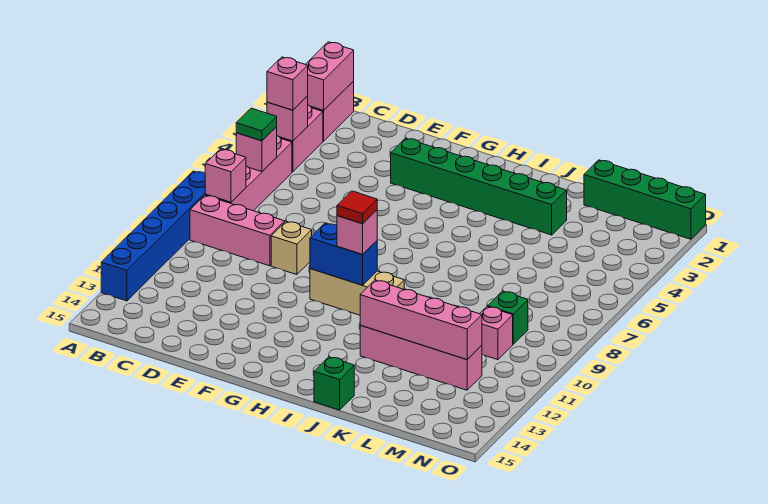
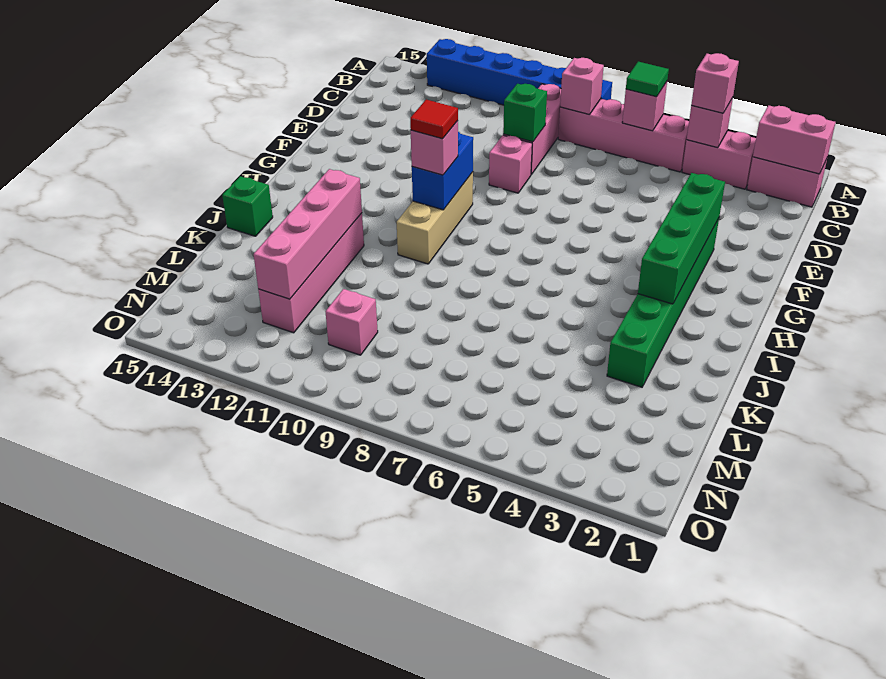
tan brick E9 level 1 -> pink brick E9 level 1
green brick L1:O1 level 1 -> green brick F3:I3 level 2
green brick M9 level 1 -> green brick D9 level 2

